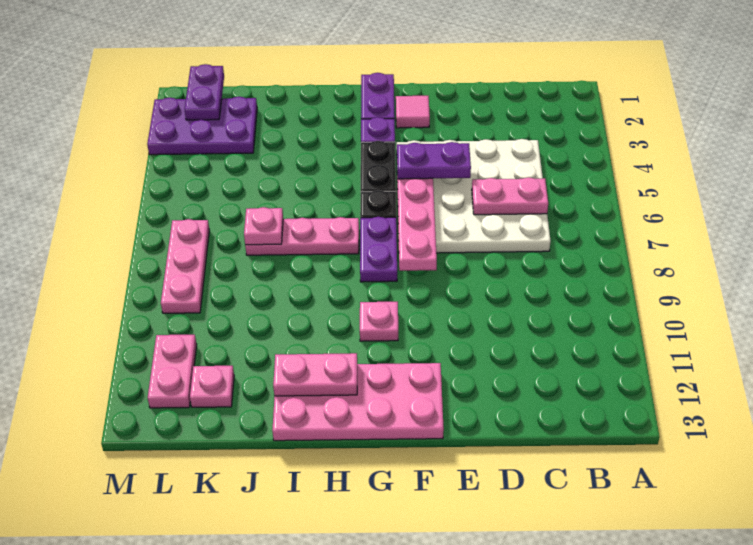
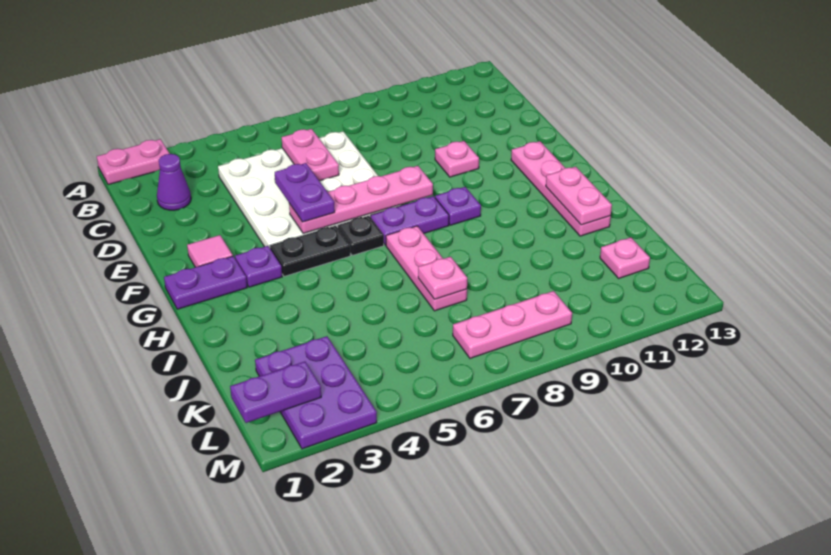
none -> purple cone C2 level 1
pink plate F12:I13 level 1 -> pink plate F12:I12 level 1
none -> purple plate G9 level 1
pink plate G10 level 1 -> pink plate E10 level 1
pink plate L11:L12 level 1 -> pink plate A1:A2 level 1

